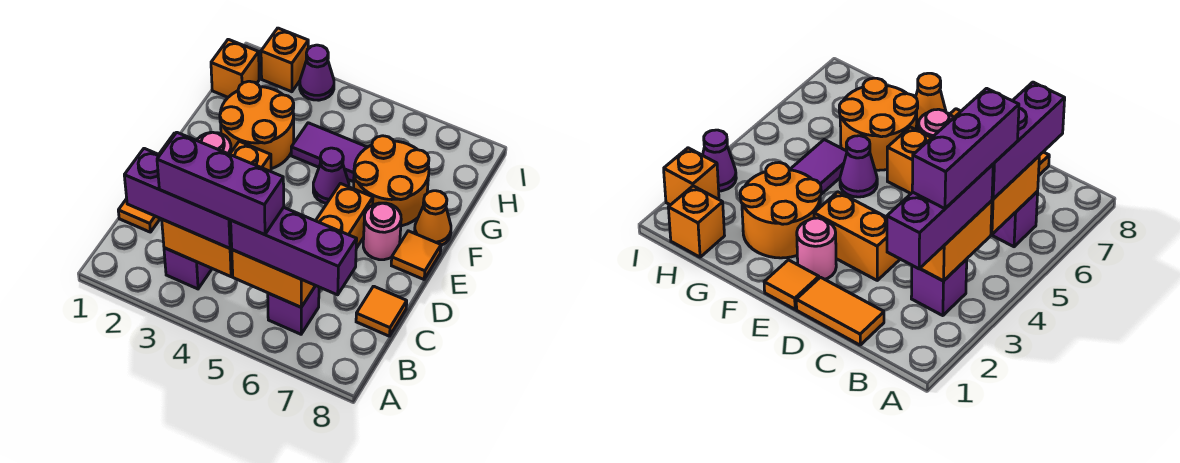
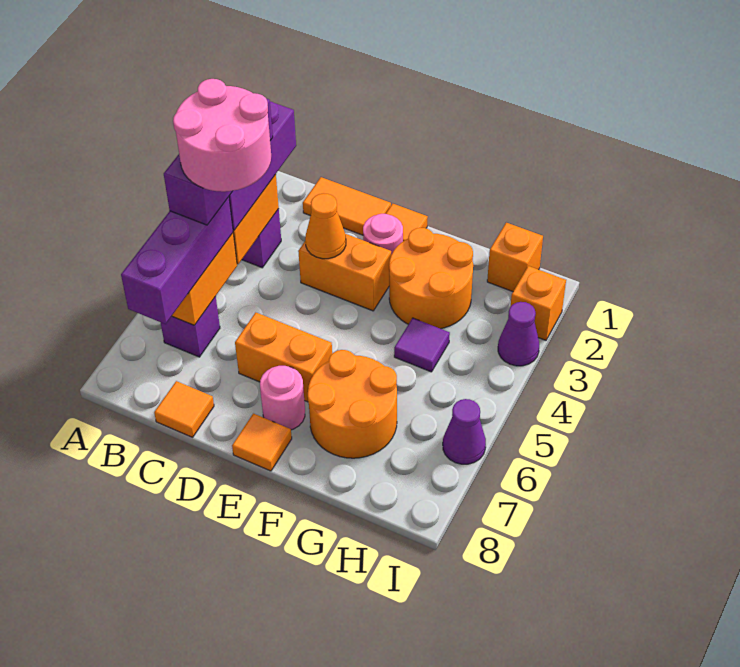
none -> pink round brick B4:C5 level 5
purple cone F5 level 1 -> purple cone I6 level 1
orange cone F8 level 1 -> orange cone D3 level 2
purple tile G4:G5 level 1 -> purple tile G4 level 1

